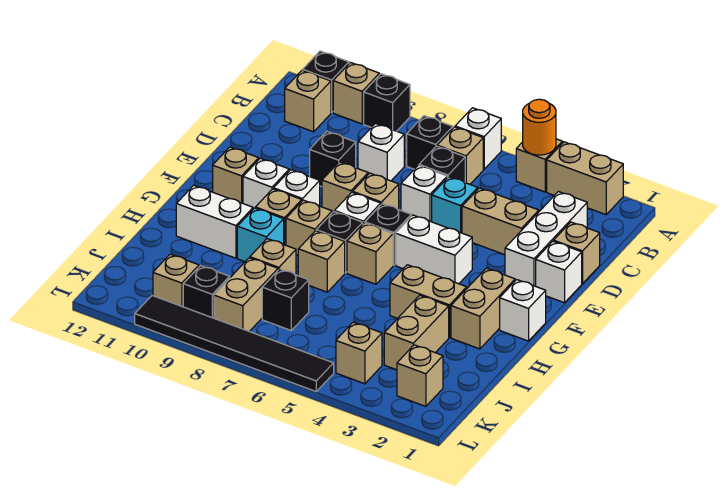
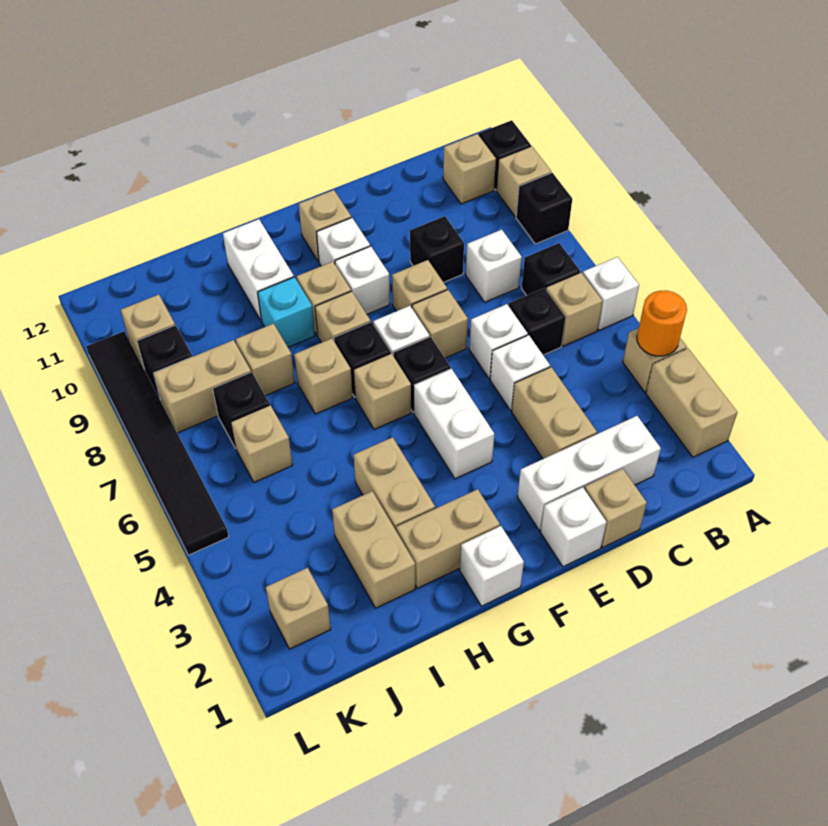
cyan brick D5 level 1 -> white brick D5 level 1
tan brick I3:J3 level 1 -> tan brick I2:I3 level 1
tan brick K4 level 1 -> tan brick J6 level 1

